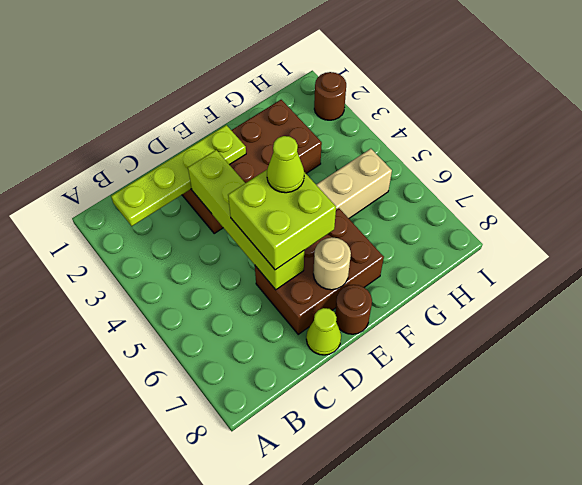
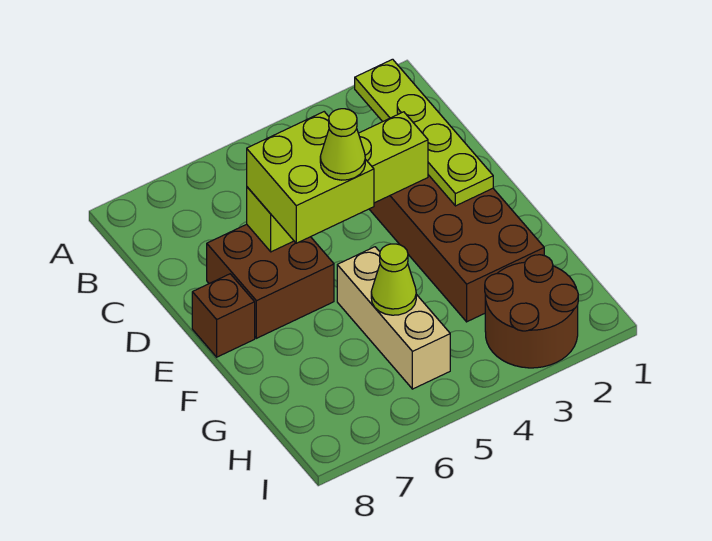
brown brick D6:F7 level 1 -> brown brick D6:E7 level 1
lime cone D8 level 1 -> lime cone G5 level 2
tan round brick E7 level 2 -> none
brown round brick E8 level 1 -> brown brick E8 level 1
brown round brick I2 level 1 -> brown round brick H2:I3 level 1

